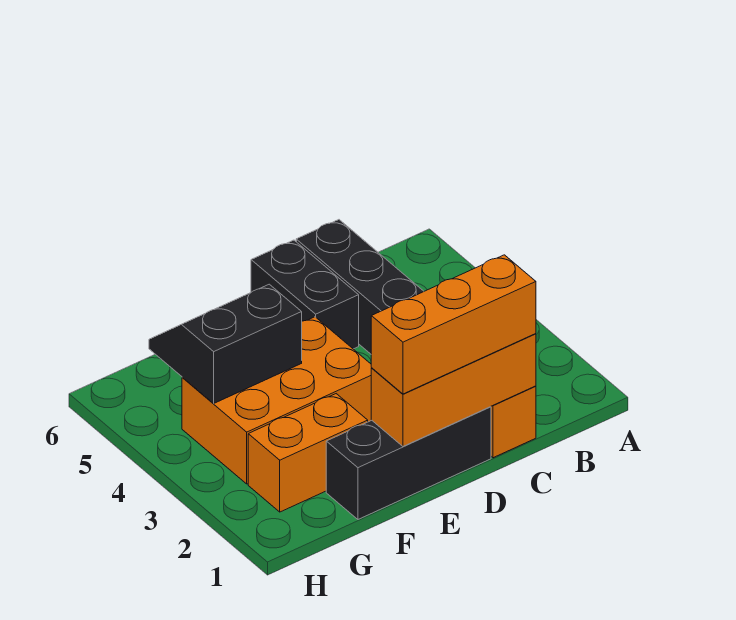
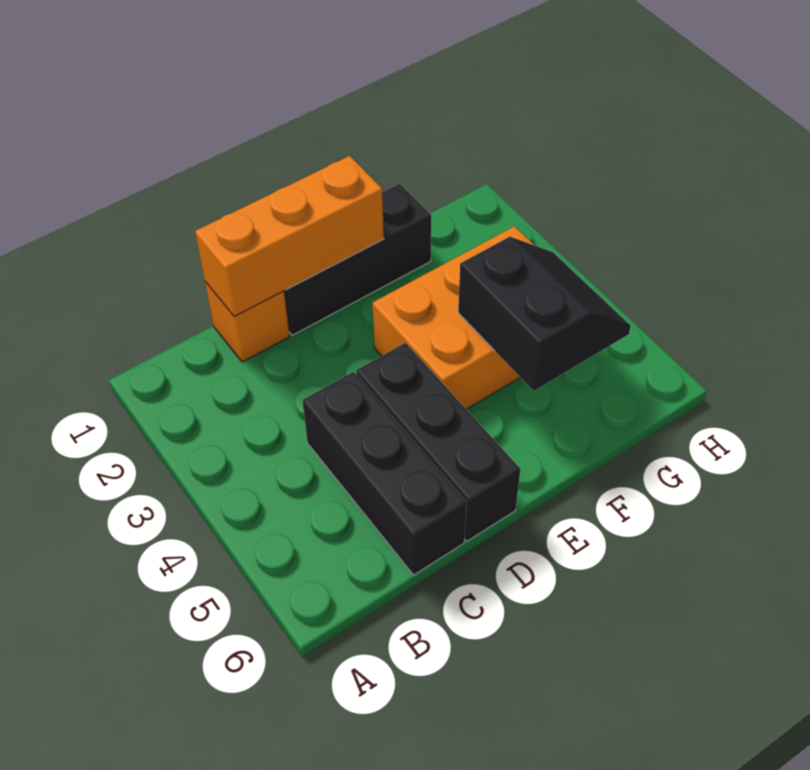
orange brick C1:E1 level 3 -> none
black brick D5:D6 level 1 -> black brick D4:D6 level 1
orange brick F2:G2 level 1 -> none
black slope F4:G5 level 2 top 4 -> black slope F4:G5 level 2 top F

